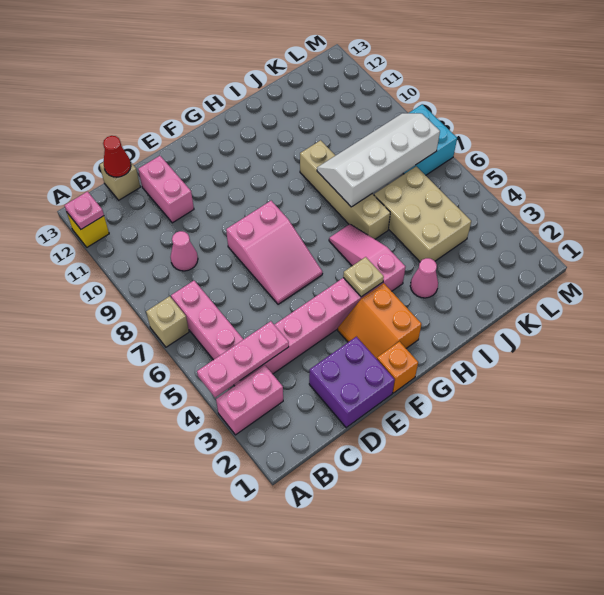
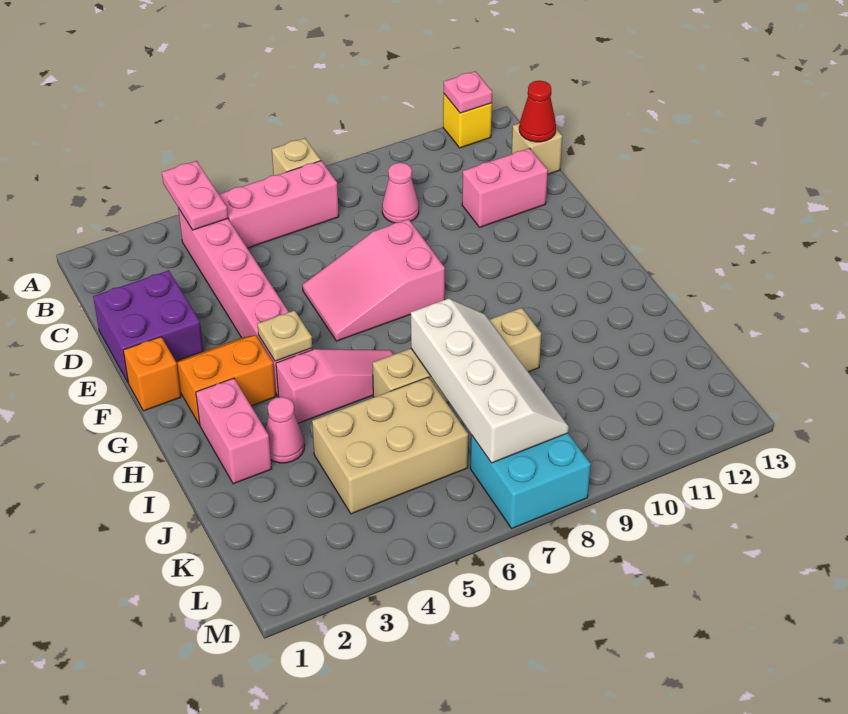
pink brick A3:B3 level 1 -> pink brick H2:I2 level 1
pink plate A4:C4 level 2 -> pink plate A4:B4 level 2

